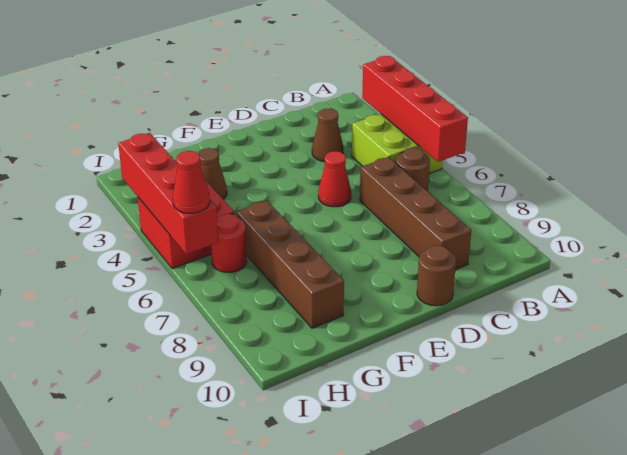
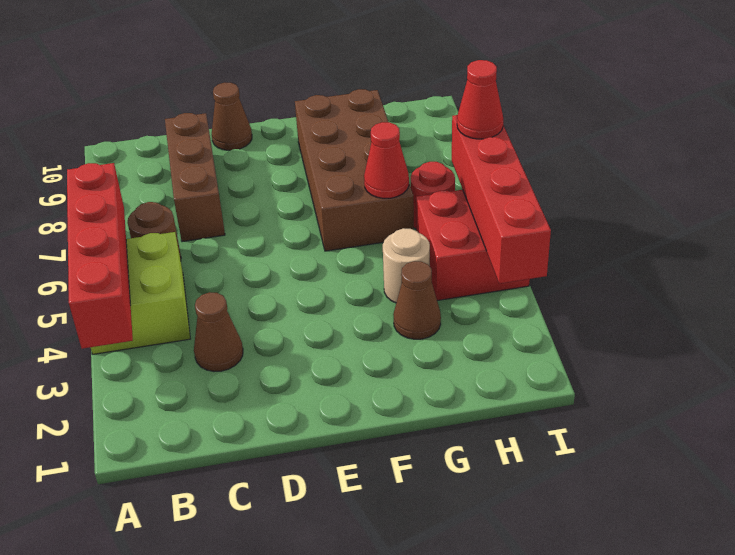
brown brick C6:C9 level 1 -> brown brick C7:C9 level 1
red cone D5 level 1 -> red cone G6 level 2
brown round brick D10 level 1 -> brown cone D10 level 1
none -> tan round brick G4 level 1
brown brick G6:G9 level 1 -> brown brick F6:G9 level 1

